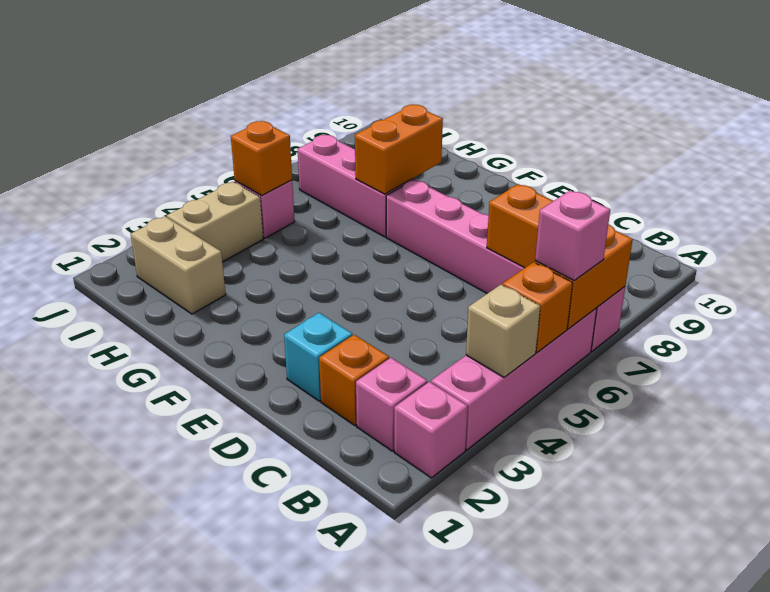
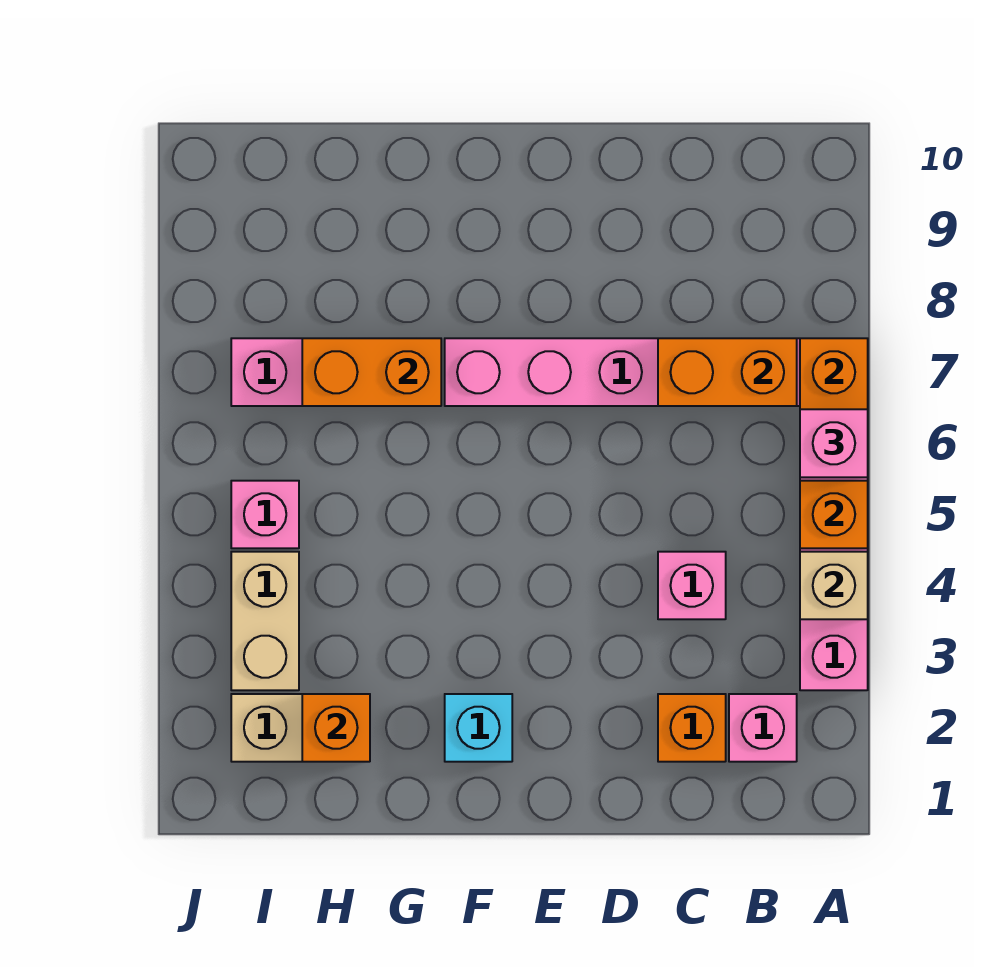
pink brick A2 level 1 -> pink brick C4 level 1
cyan brick D2 level 1 -> cyan brick F2 level 1
orange brick G7:G8 level 2 -> orange brick G7:H7 level 2
orange brick I5 level 2 -> orange brick H2 level 2

